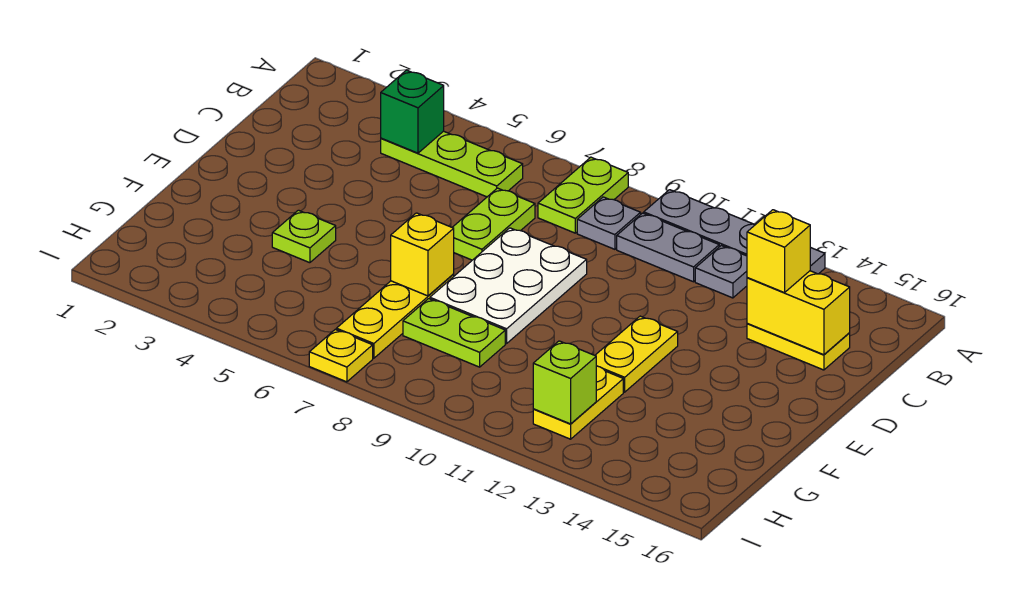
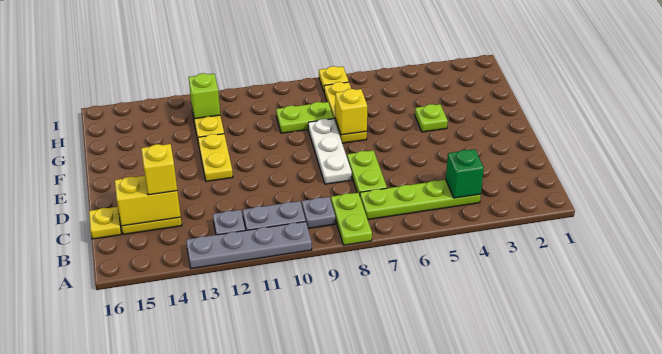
lime plate B4:B6 level 1 -> lime plate B4:B7 level 1
none -> yellow plate C16 level 1
white plate D8:F9 level 1 -> white plate D8:F8 level 1

